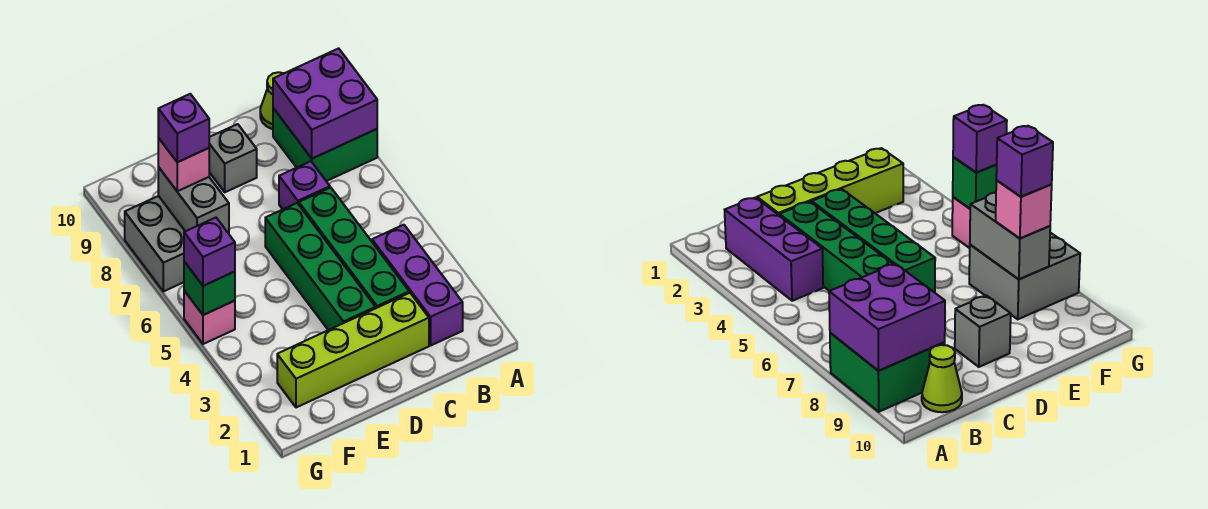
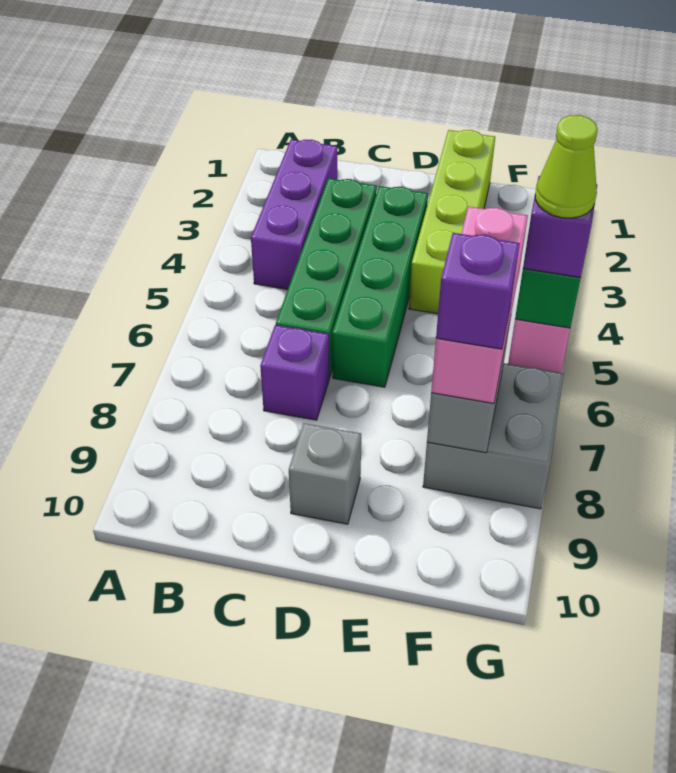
green brick A8:B9 level 1 -> none
purple brick A8:B9 level 2 -> none
lime cone B10 level 1 -> lime cone G5 level 4
lime brick C2:F2 level 1 -> lime brick E1:E4 level 1
pink brick F8 level 3 -> pink brick F6:F8 level 3

